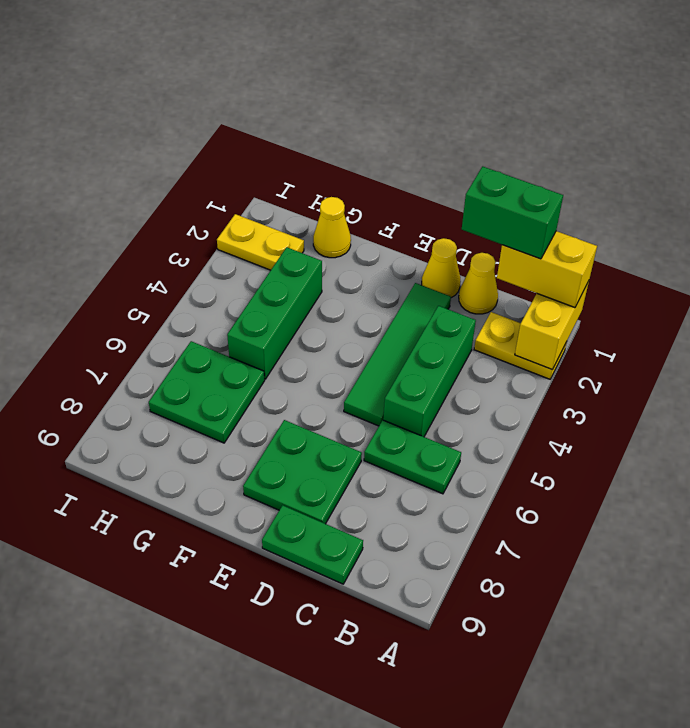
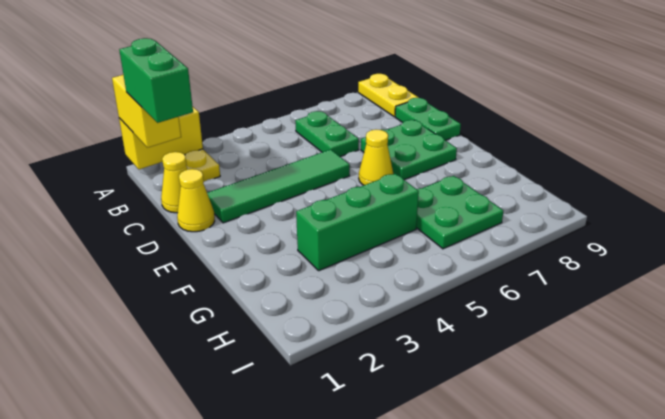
green brick C3:C5 level 1 -> none
yellow cone G1 level 1 -> yellow cone E6 level 1
yellow plate H2:I2 level 1 -> yellow plate A9:B9 level 1

